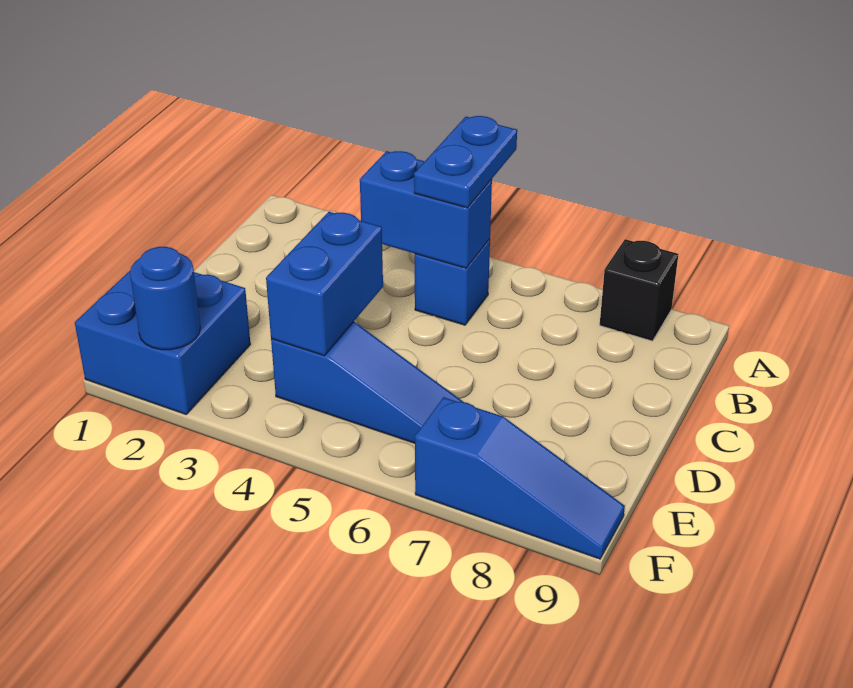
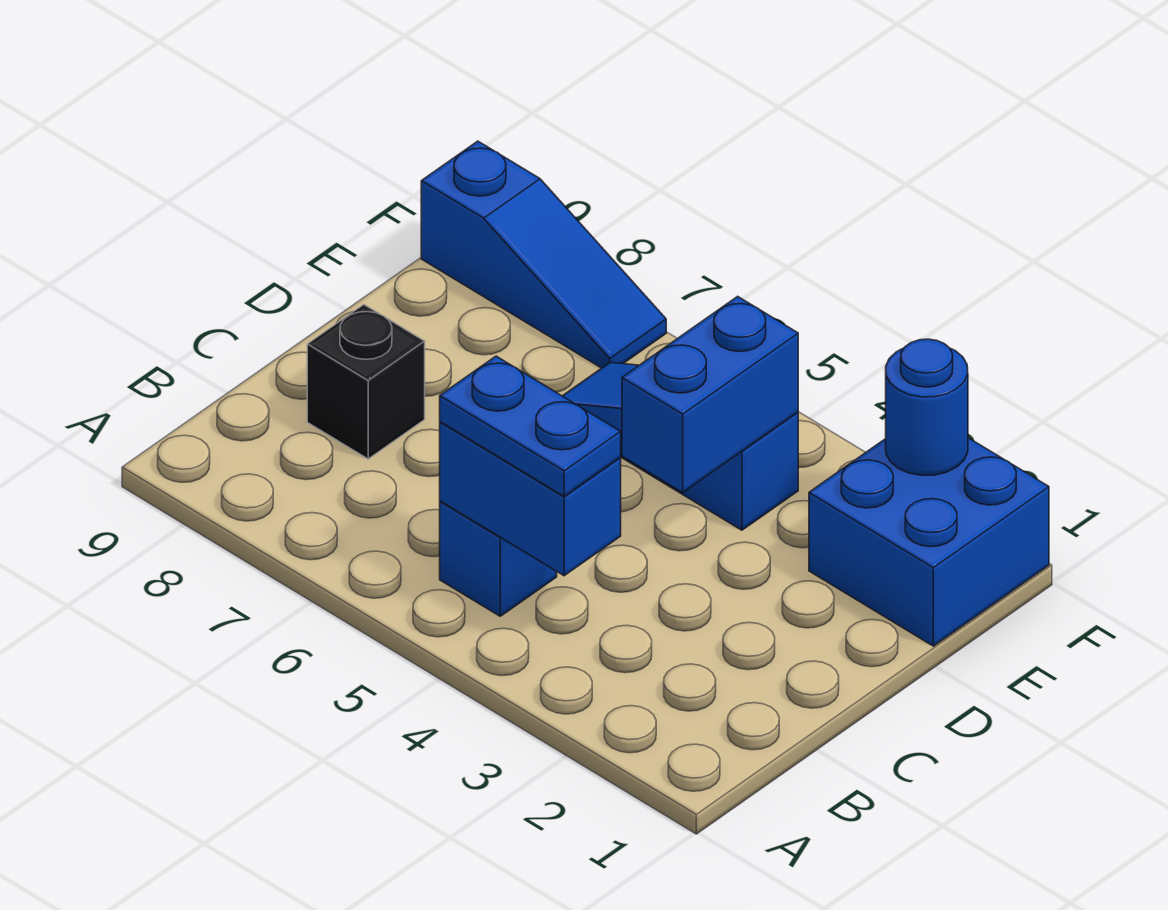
blue plate A5:B5 level 3 -> blue plate B4:B5 level 3
black brick A8 level 1 -> black brick C8 level 1
blue slope F7:F9 level 1 top 7 -> blue slope F7:F9 level 1 top 9

